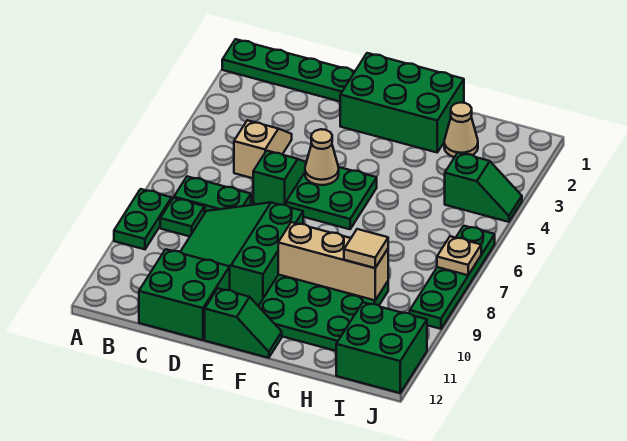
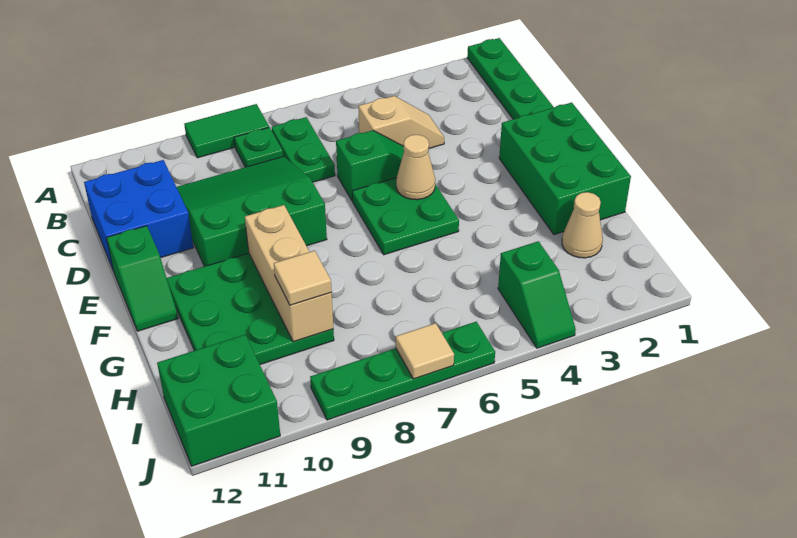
green plate A8:A9 level 1 -> green tile A8:A9 level 1
green brick C11:D12 level 1 -> blue brick C11:D12 level 1
tan plate J7 level 2 -> tan tile J7 level 2

